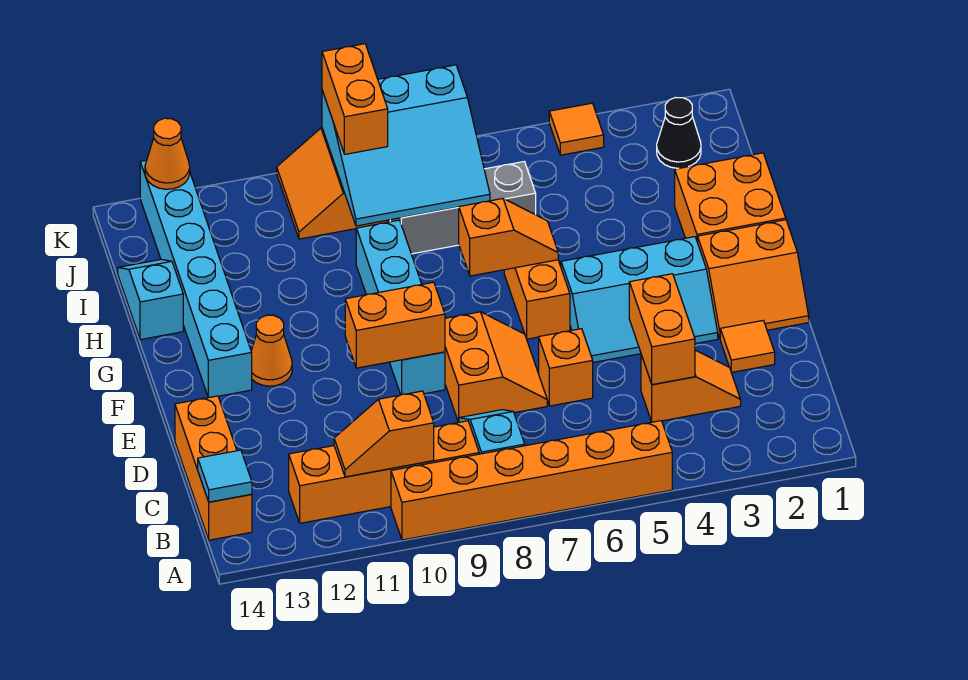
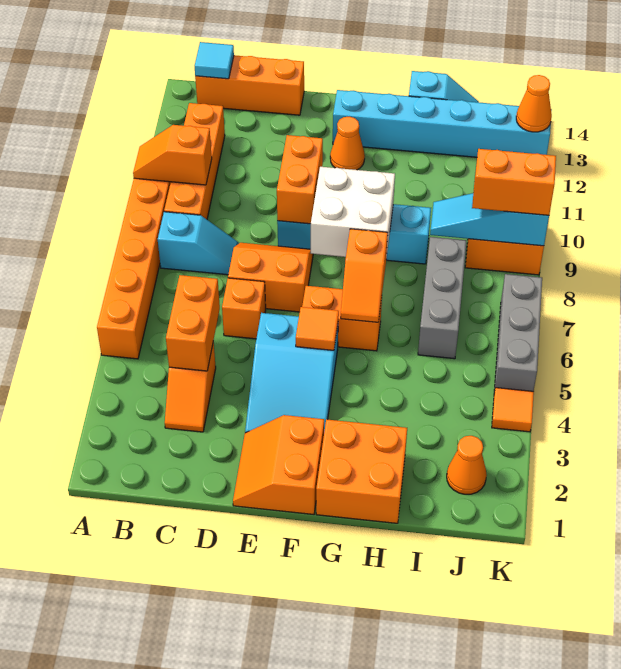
orange slope B10:B11 level 2 top 10 -> orange slope A10:B10 level 2 top B
orange brick C4:D4 level 2 -> orange brick C4:C5 level 2
orange tile D2 level 1 -> orange tile F5 level 2
orange slope D7:E8 level 1 top 8 -> orange slope D7:E8 level 1 top 7
cyan slope E3:F5 level 1 top F -> cyan slope E3:F5 level 1 top 5
none -> white brick F8:G9 level 2
cyan slope I7:K9 level 2 top K -> cyan slope I9:K9 level 2 top K
black cone J2 level 1 -> orange cone J2 level 1
none -> grey brick K5:K7 level 1

